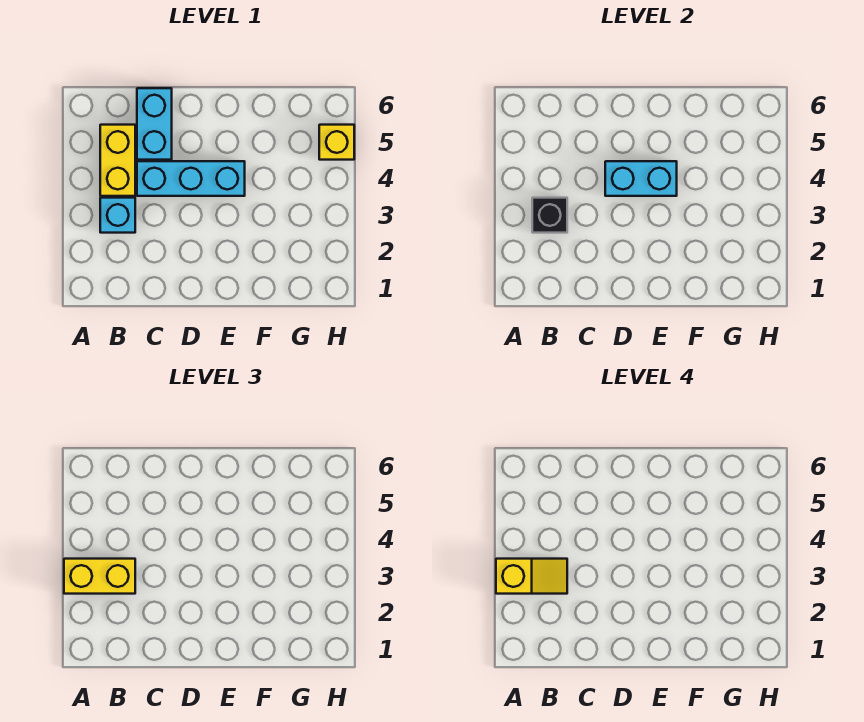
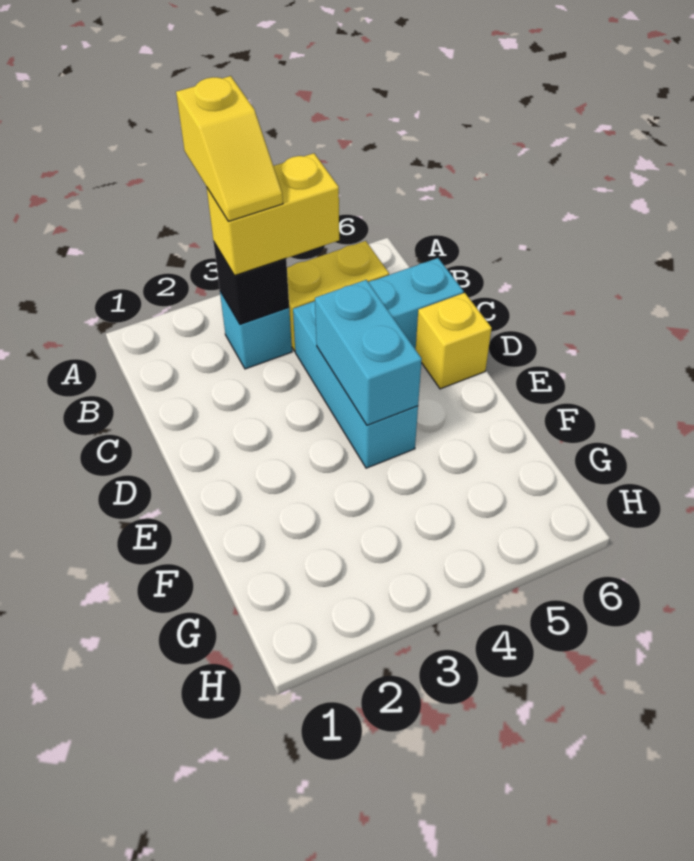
yellow brick A3:B3 level 3 -> yellow brick B3:B4 level 3
yellow brick H5 level 1 -> yellow brick D6 level 1

